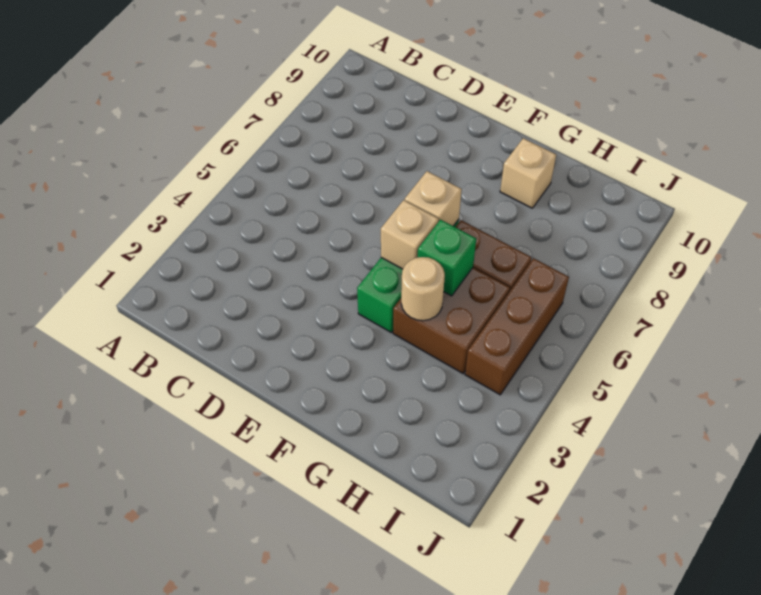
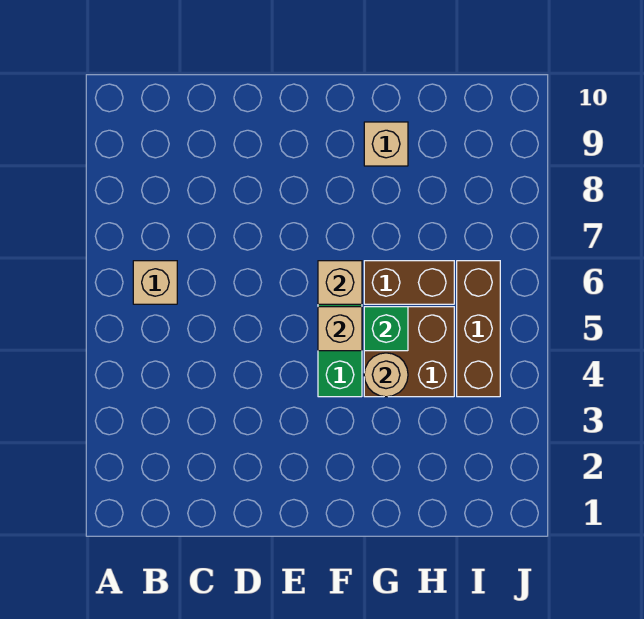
none -> tan brick B6 level 1

